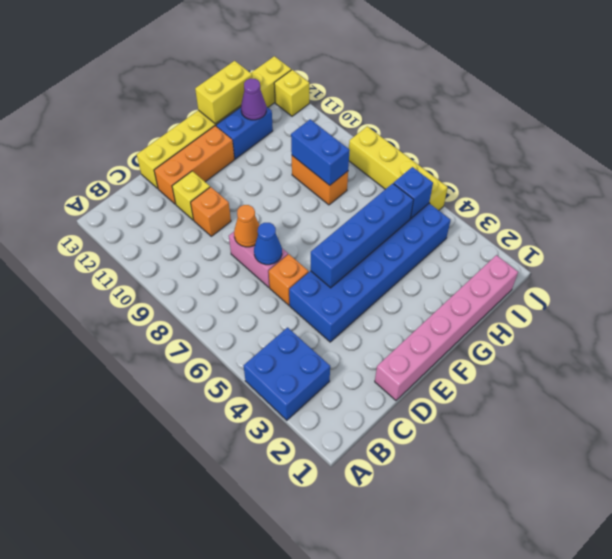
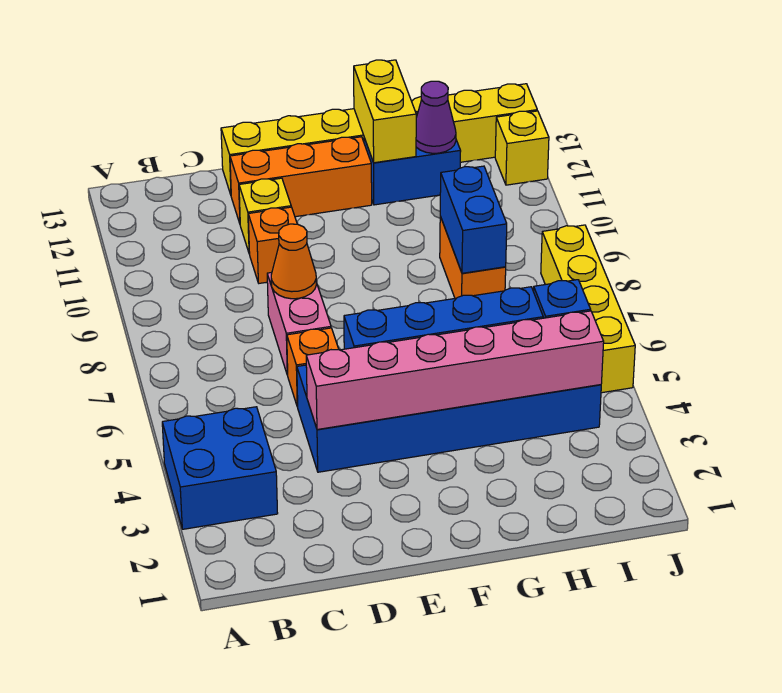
pink brick D1:I1 level 1 -> pink brick D4:I4 level 2
blue cone D7 level 2 -> none
yellow brick G13:H13 level 2 -> yellow brick G12:G13 level 2

